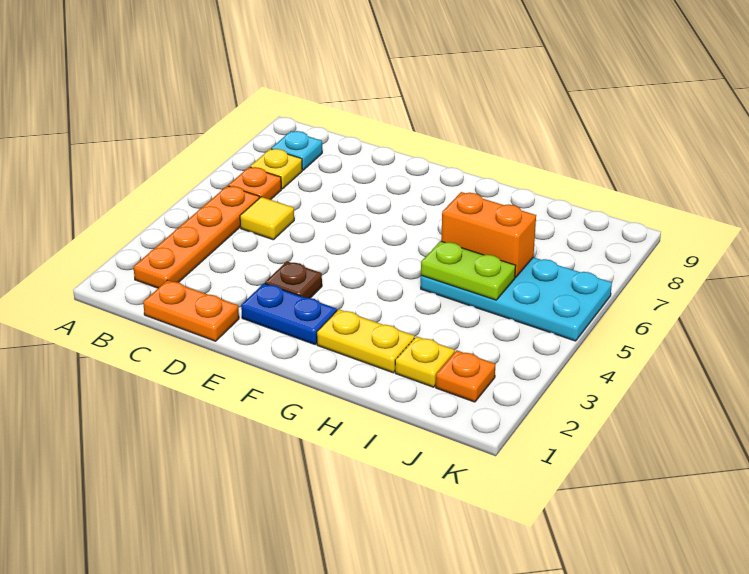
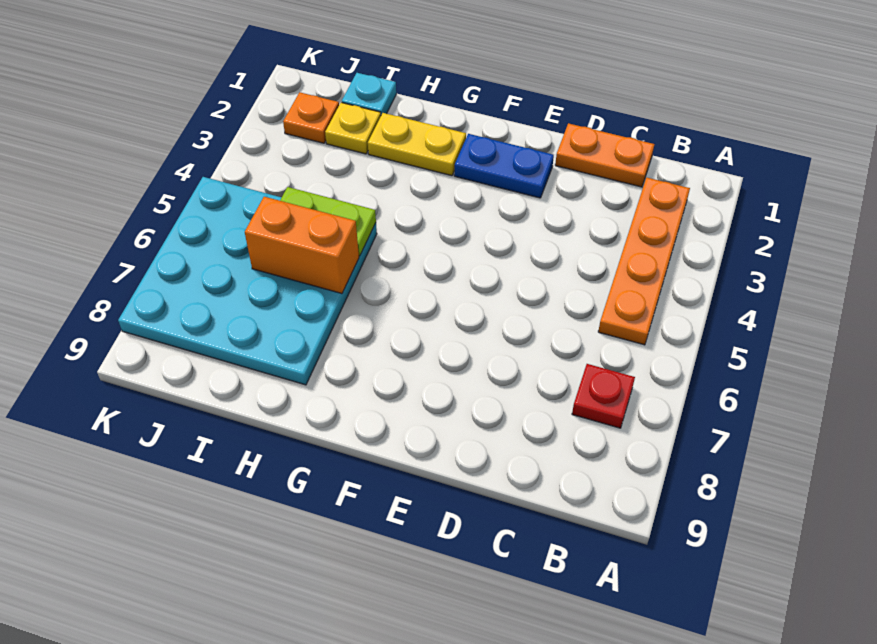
orange plate B6 level 1 -> none
yellow plate B7 level 1 -> red plate B7 level 1
cyan plate B8 level 1 -> cyan plate I1 level 1
yellow tile C5 level 1 -> none
brown plate E3 level 1 -> none
cyan plate H5:K6 level 1 -> cyan plate H5:K8 level 1

